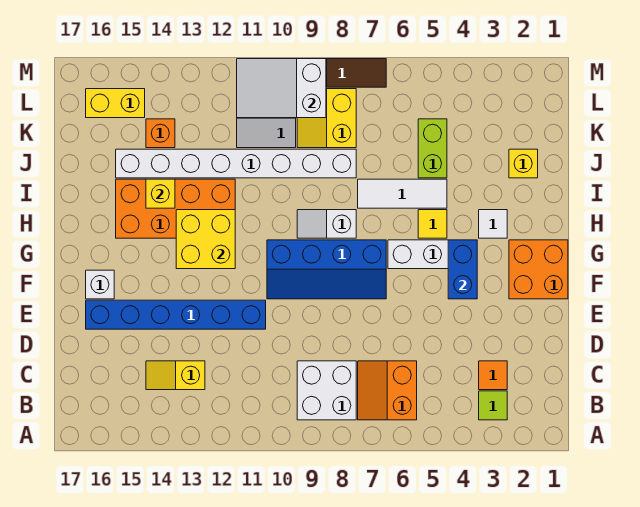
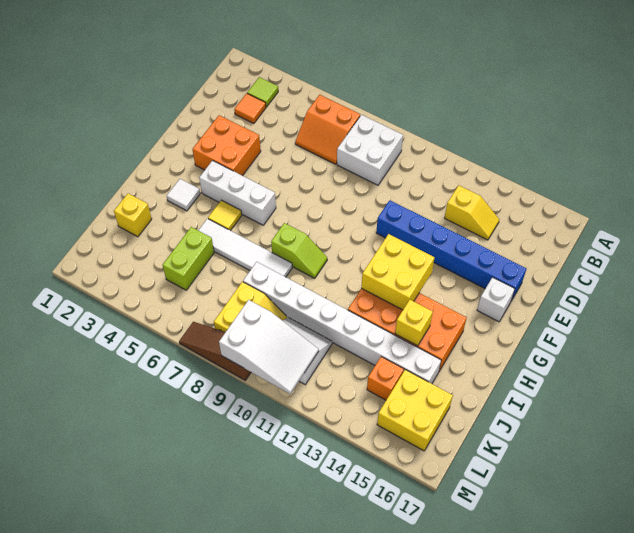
orange slope B6:C7 level 1 top 6 -> orange slope B6:C7 level 1 top B
orange brick F1:G2 level 1 -> orange brick E3:F4 level 1
blue brick F4:G4 level 2 -> none
blue slope F7:G10 level 1 top G -> none
white slope H8:H9 level 1 top 8 -> lime slope H8:H9 level 1 top 8
white tile I5:I7 level 1 -> white tile I5:I8 level 1
yellow brick L15:L16 level 1 -> yellow brick K15:L16 level 1

